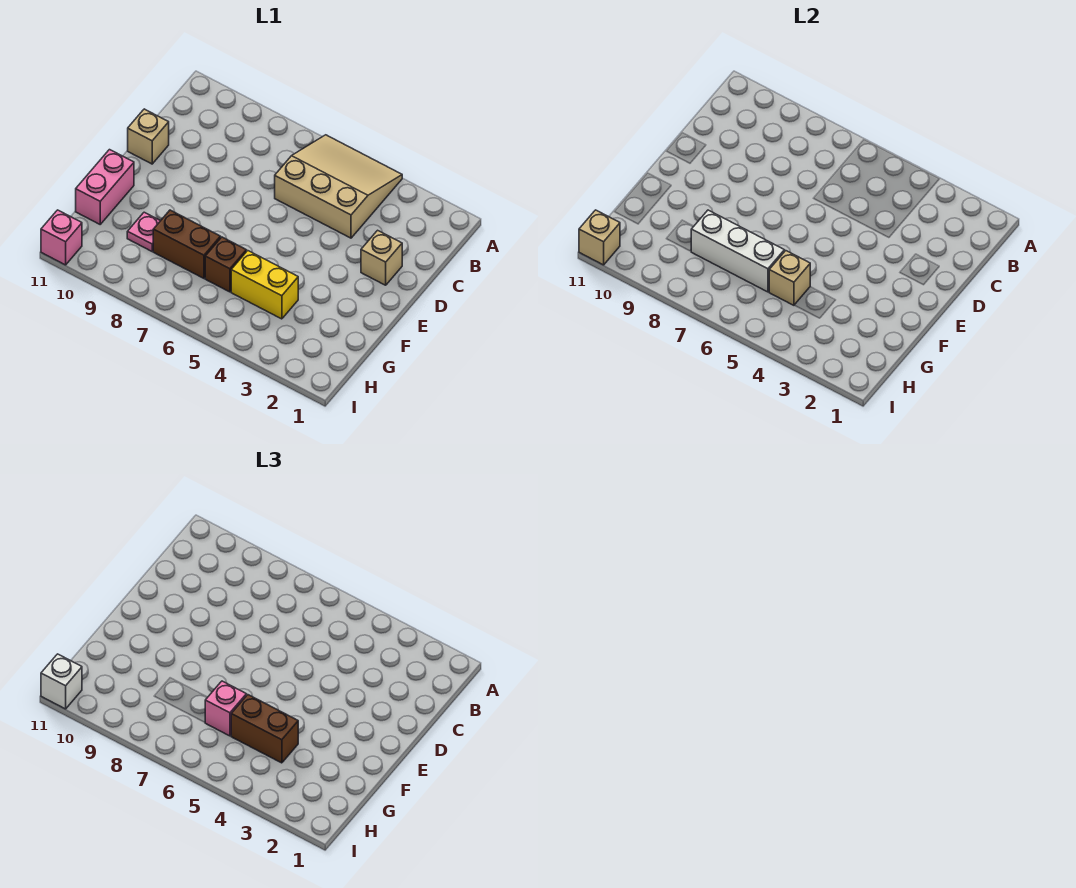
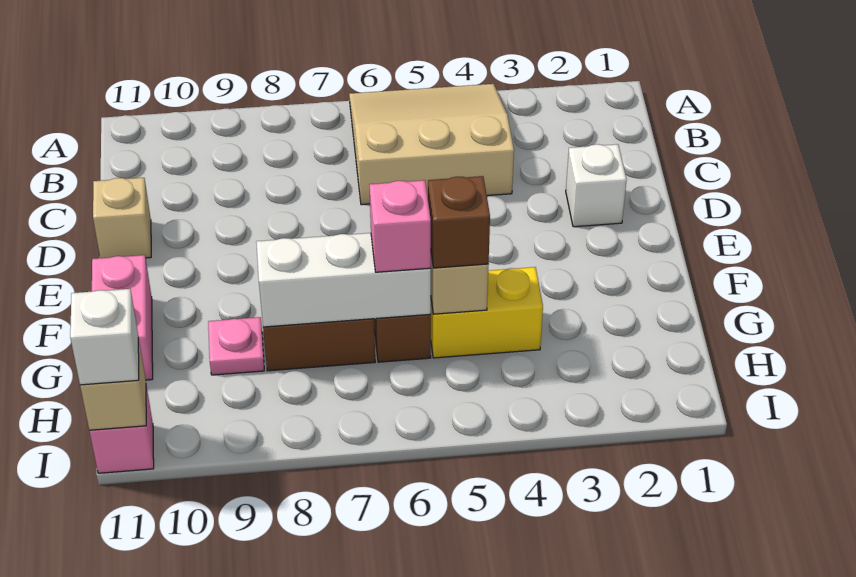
tan brick D2 level 1 -> white brick D2 level 1
brown brick G4:G5 level 3 -> brown brick G5 level 3

